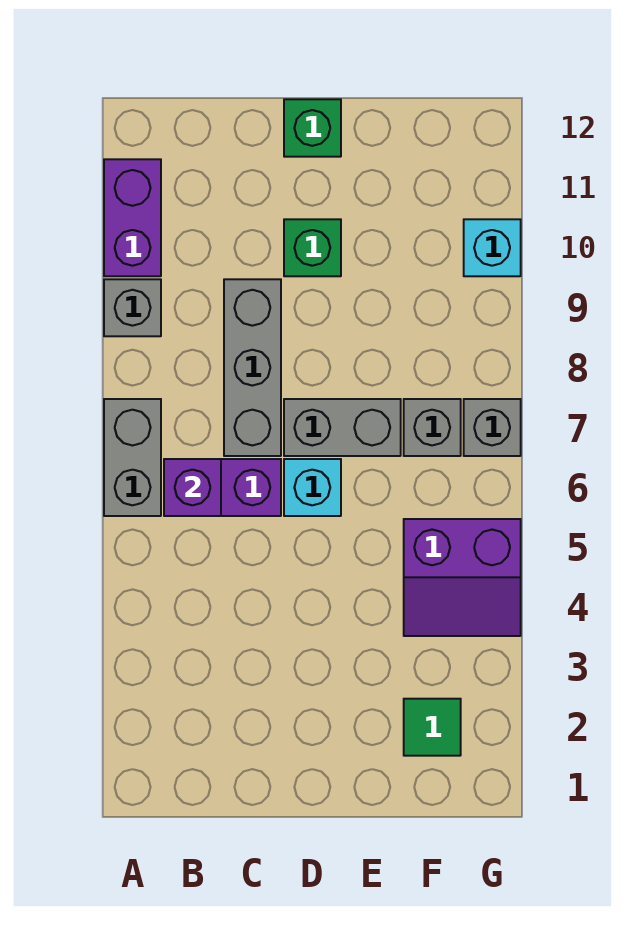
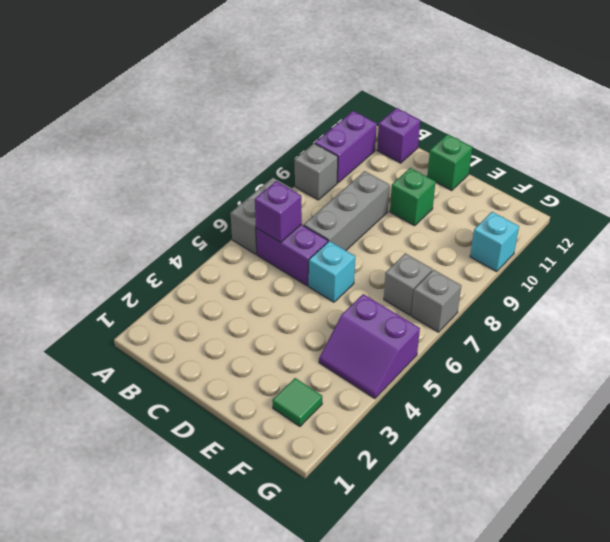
none -> purple brick B12 level 1
grey brick D7:E7 level 1 -> none

